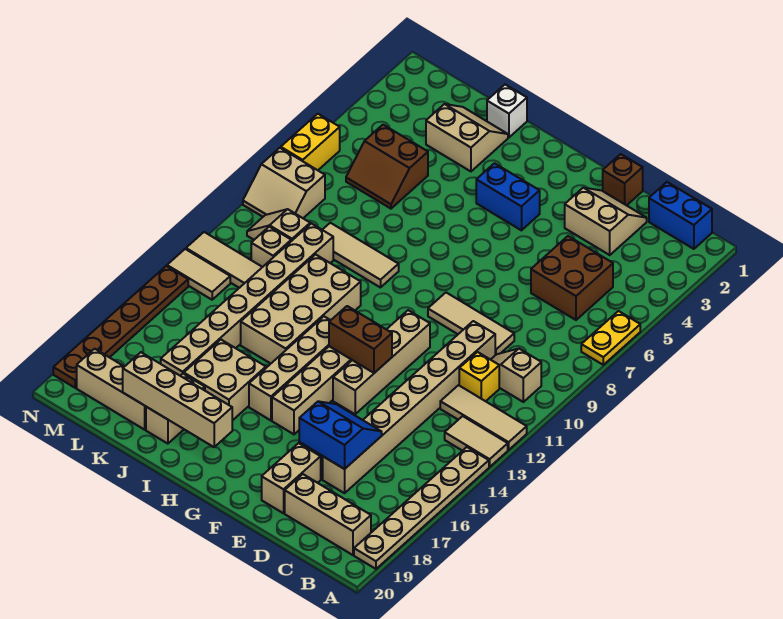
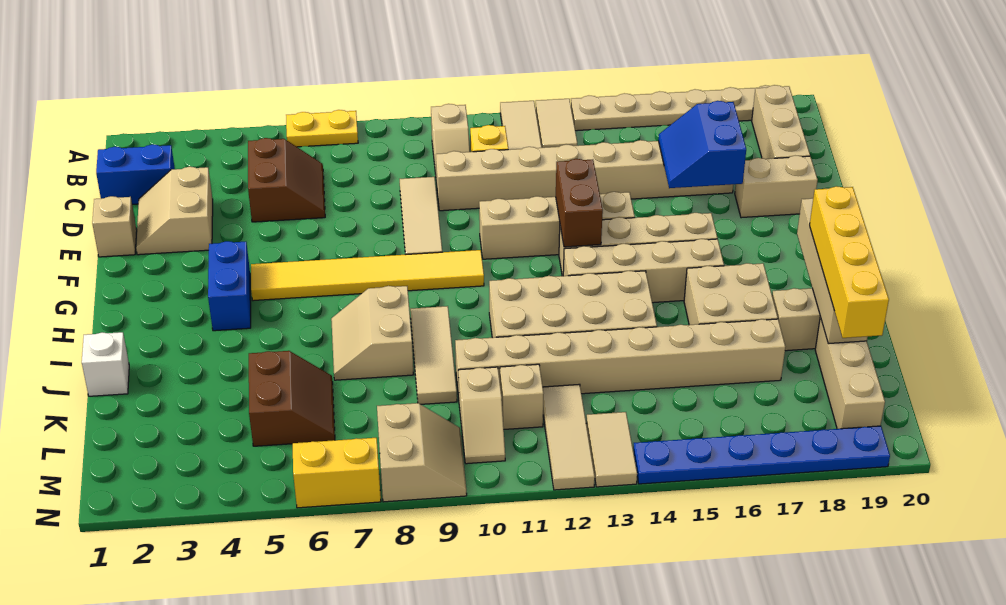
blue brick B1:C1 level 1 -> blue brick C1:C2 level 1
brown brick C5:D6 level 1 -> brown slope C5:D6 level 1 top 5
brown brick E1 level 1 -> tan brick E1 level 1
none -> yellow tile G5:G10 level 1
none -> yellow brick I19:L19 level 3
tan slope J2:K3 level 1 top 3 -> tan slope I7:J8 level 1 top 8
brown plate N14:N19 level 1 -> blue plate N14:N19 level 1

